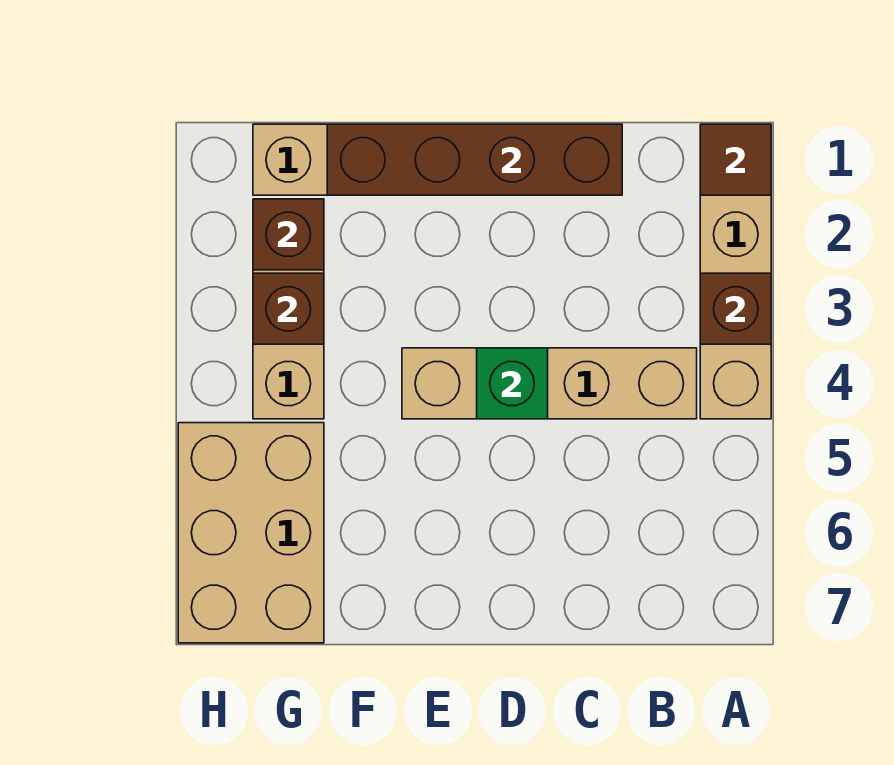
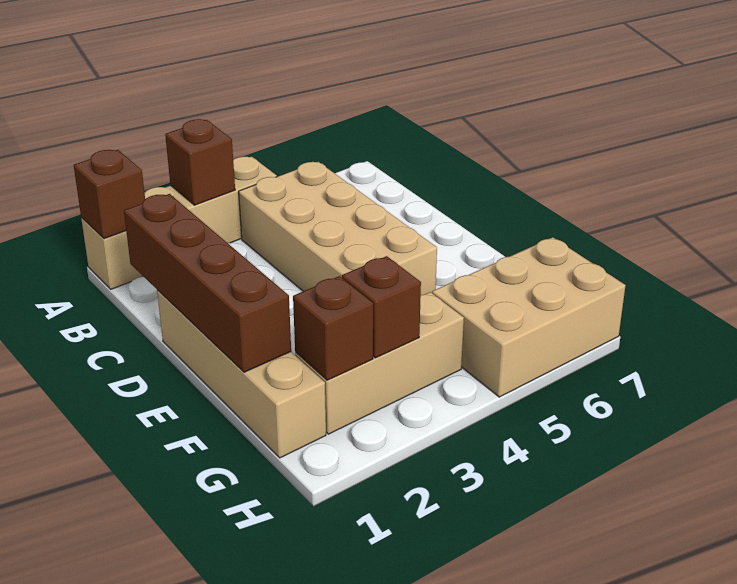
brown tile A1 level 2 -> brown brick A1 level 2
tan brick B4:E4 level 1 -> tan brick B4:E5 level 1
green brick D4 level 2 -> none

